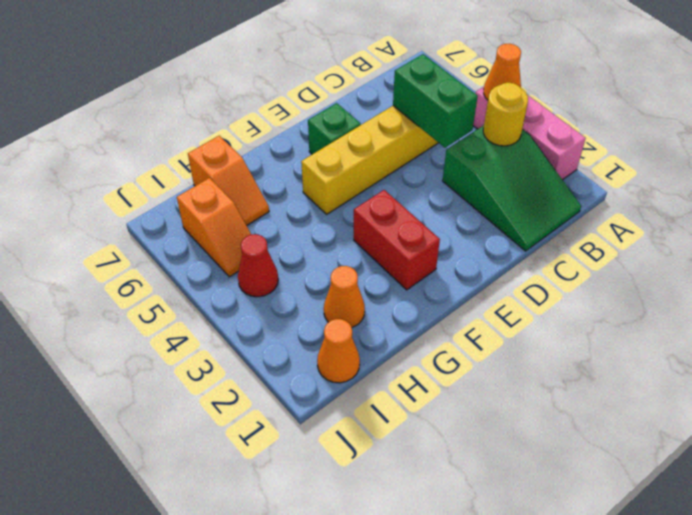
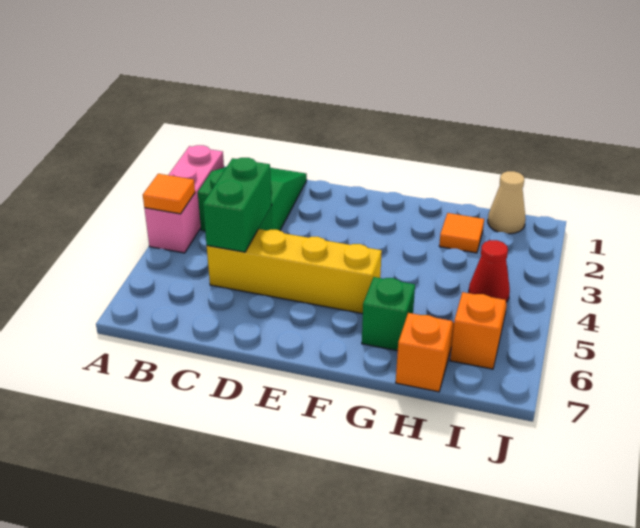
orange cone A4 level 2 -> orange tile A4 level 2
yellow round brick B3 level 2 -> none
green brick E6 level 1 -> green brick G6 level 1
red brick F2:F3 level 1 -> none
orange cone H2 level 1 -> orange tile H2 level 1
orange cone I1 level 1 -> tan cone I1 level 1

